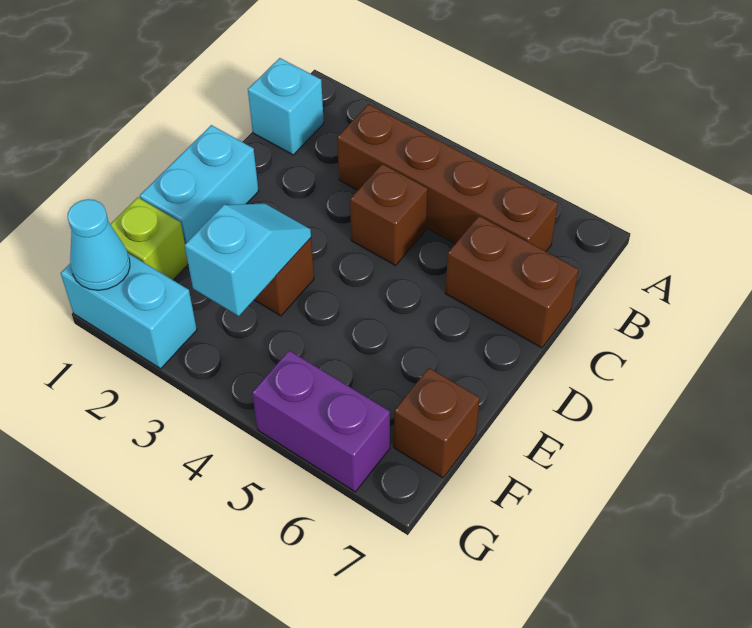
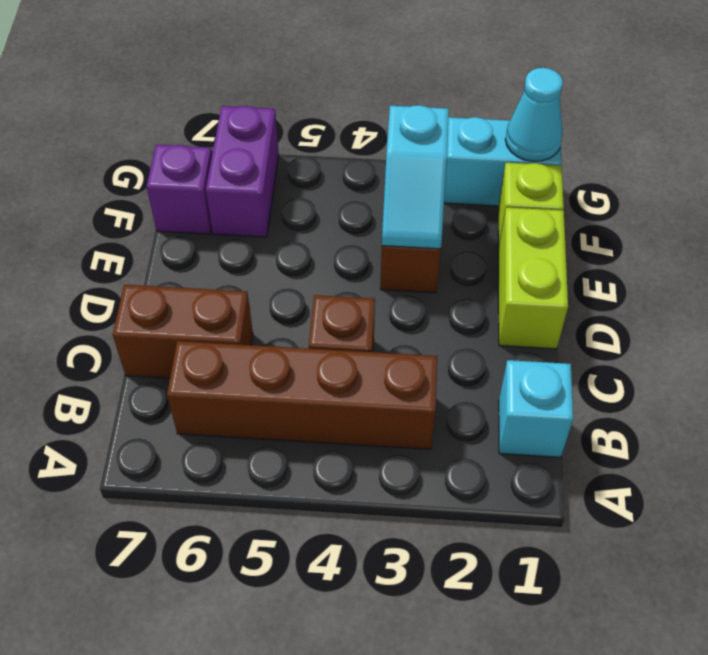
cyan brick D1:E1 level 1 -> lime brick D1:E1 level 1
brown brick F7 level 1 -> purple brick F7 level 1
purple brick G5:G6 level 1 -> purple brick F6:G6 level 1

